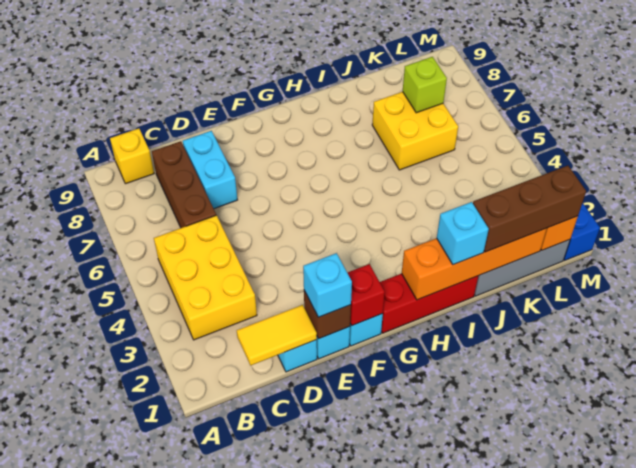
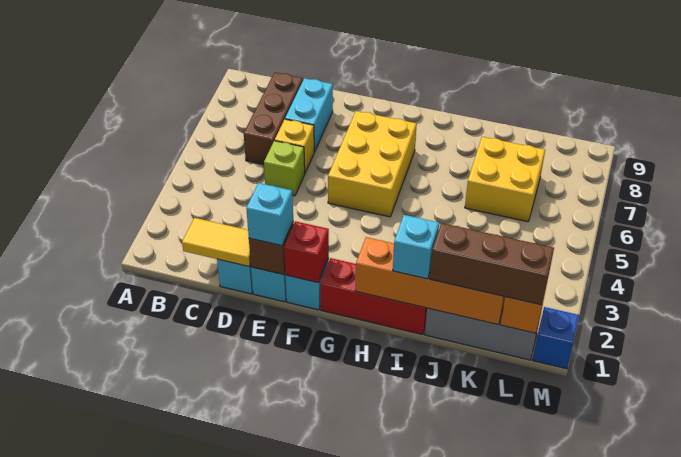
yellow brick B3:C5 level 1 -> yellow brick F5:G7 level 1
yellow brick B9 level 1 -> yellow brick D6 level 1
lime brick K7 level 2 -> lime brick D5 level 1

